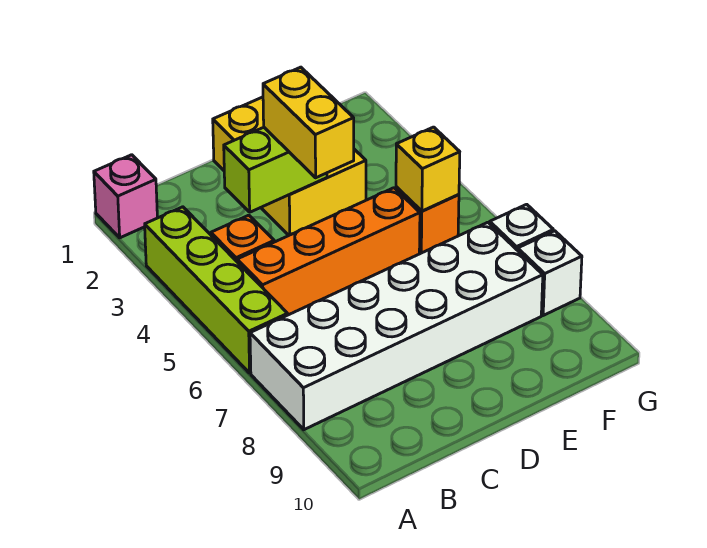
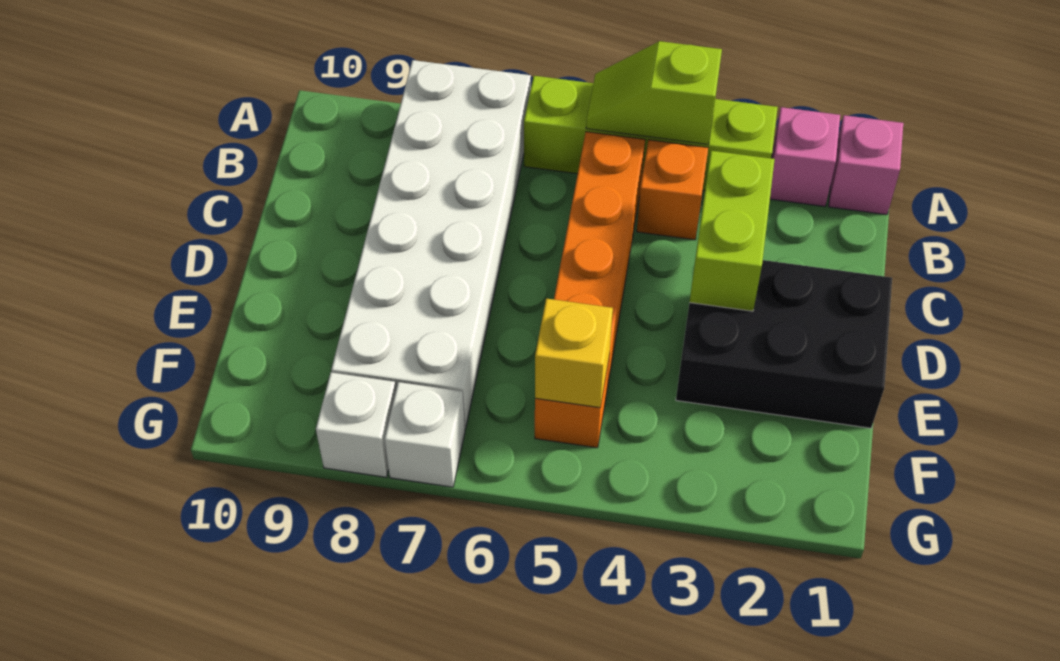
none -> pink brick A2 level 1
none -> lime slope A4:A5 level 2 top 4
yellow brick D1:E3 level 1 -> black brick D1:E3 level 1
yellow brick D3:D4 level 3 -> none

